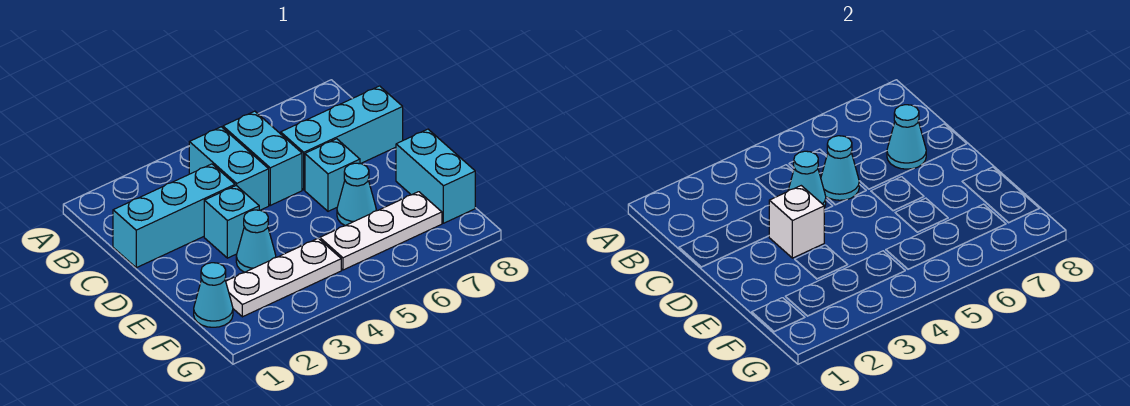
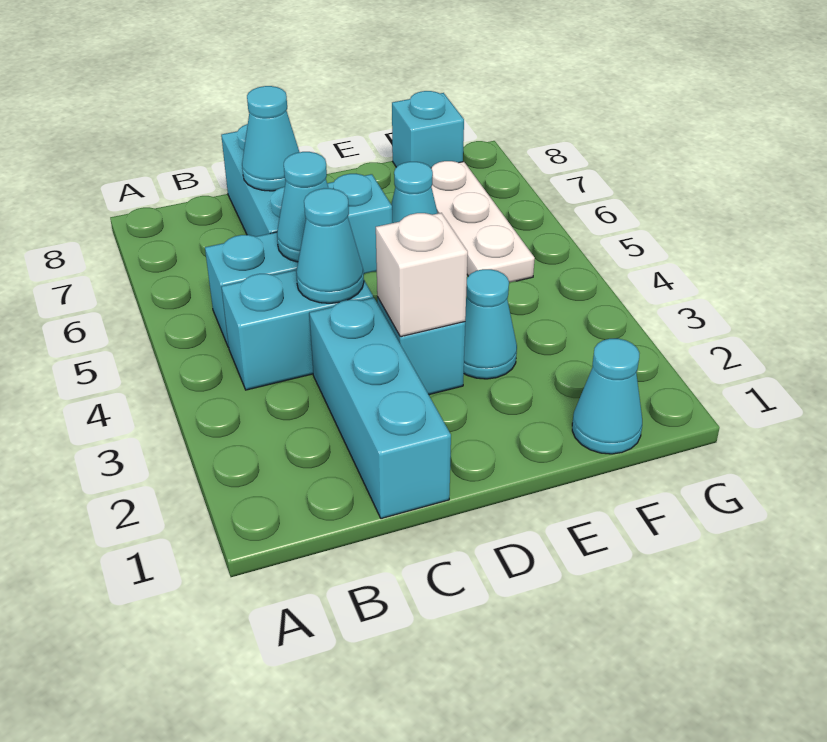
cyan brick E8:F8 level 1 -> cyan brick F8 level 1
white plate F2:F4 level 1 -> none

